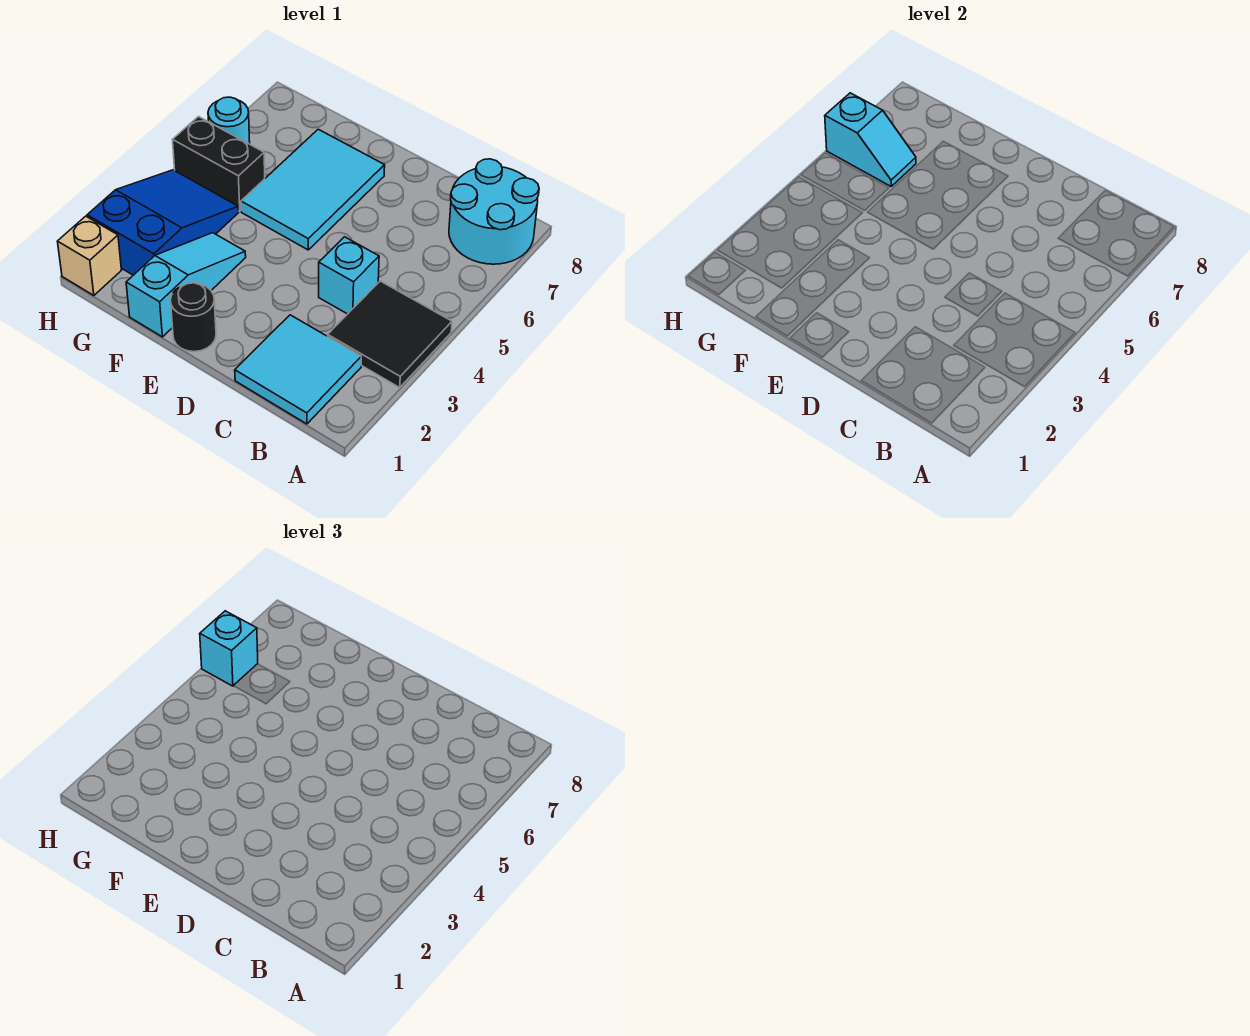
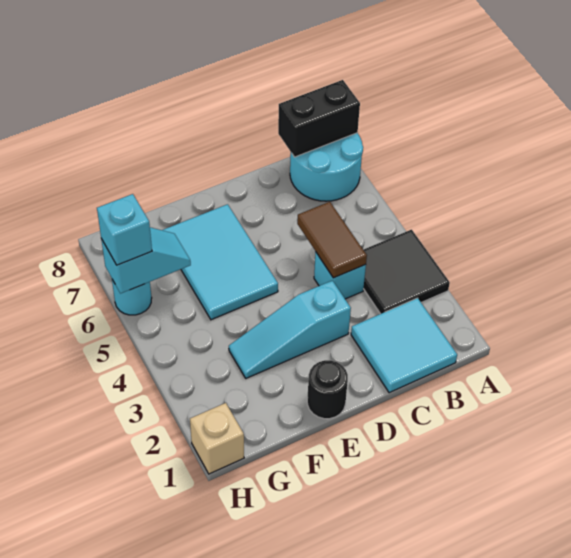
none -> brown tile C4:C5 level 2
cyan slope F1:F3 level 1 top 1 -> cyan slope D3:F3 level 1 top D
blue slope G2:H4 level 1 top 2 -> none
black brick G5:H5 level 1 -> black brick A8:B8 level 2

